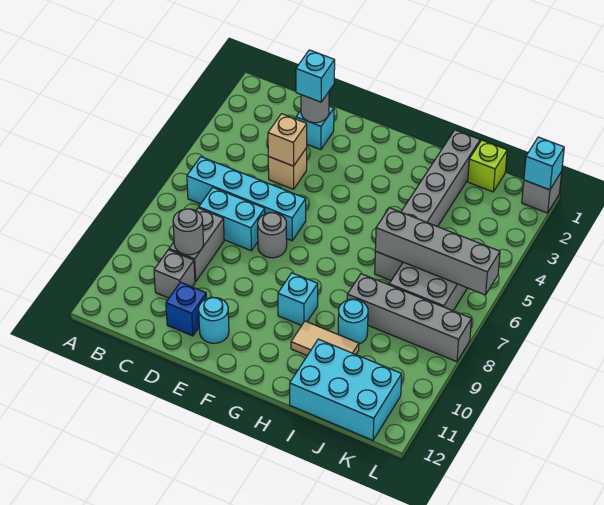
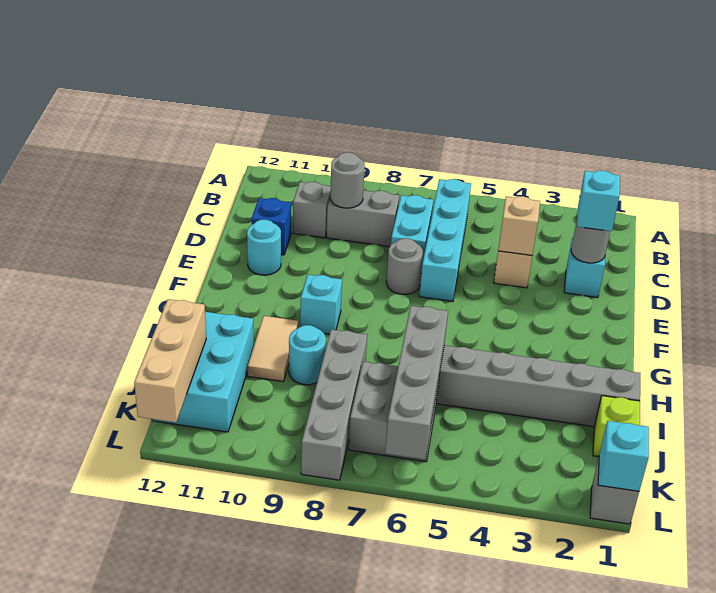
none -> tan brick J12:L12 level 2

